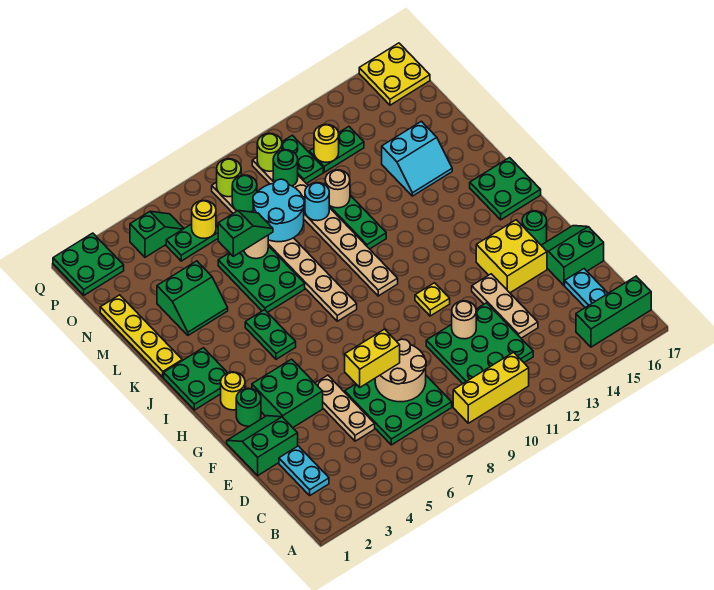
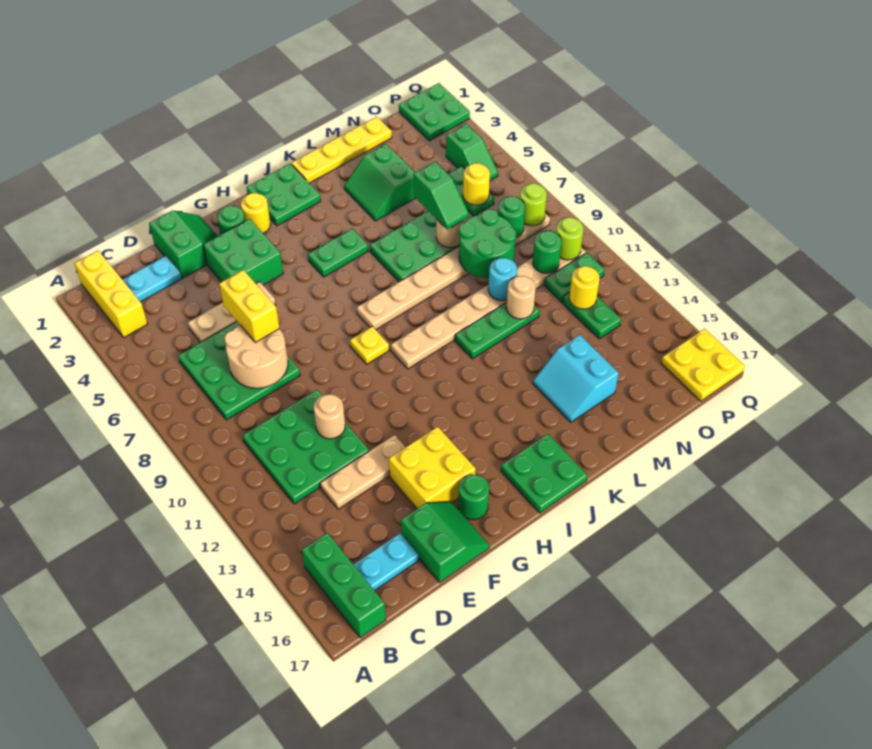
yellow brick B9:B11 level 1 -> yellow brick B1:B3 level 1
yellow plate G11 level 1 -> yellow plate H9 level 1
cyan round brick M8:N9 level 2 -> green round brick M8:N9 level 2

